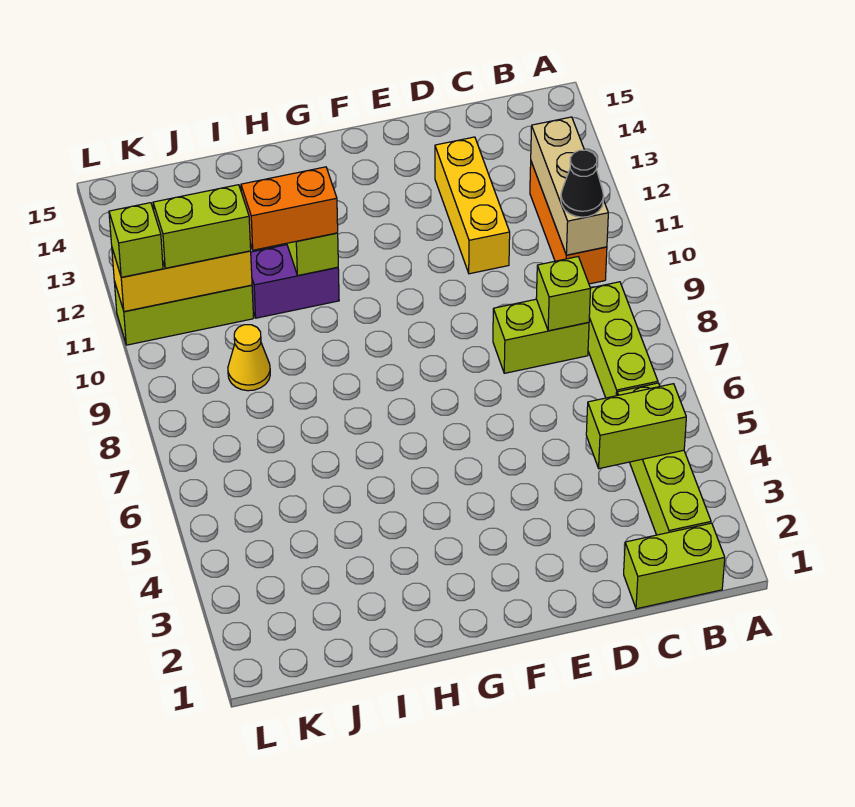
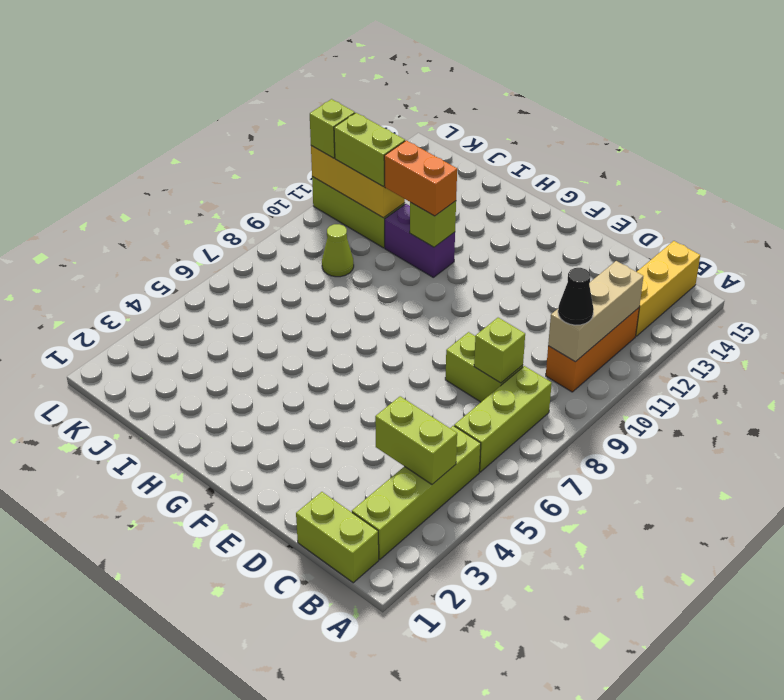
yellow brick D11:D13 level 1 -> yellow brick B13:B15 level 1
yellow cone J9 level 1 -> lime cone J9 level 1

